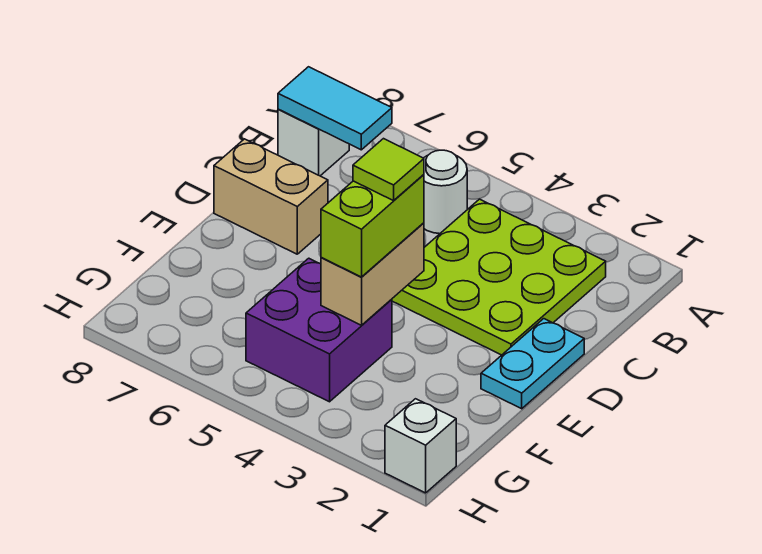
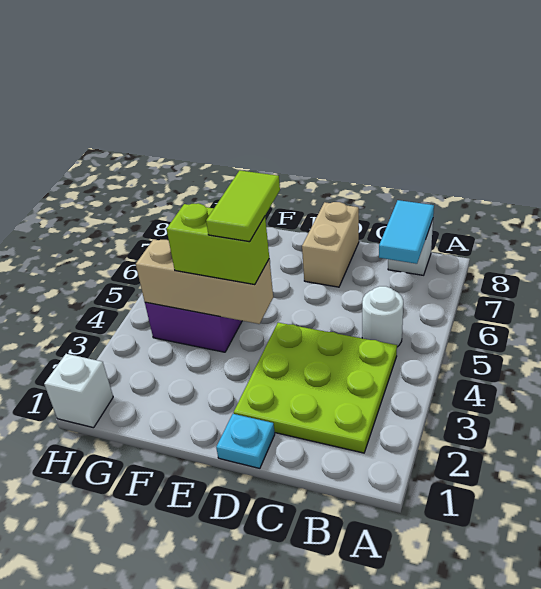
cyan plate D1:E1 level 1 -> cyan plate D1 level 1
tan brick E4:F4 level 2 -> tan brick E4:G4 level 2
lime tile E4 level 4 -> lime tile E4:E5 level 4

